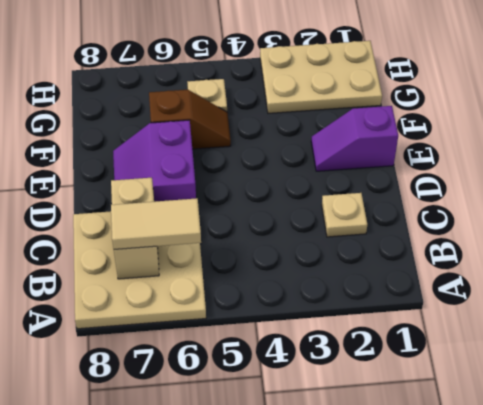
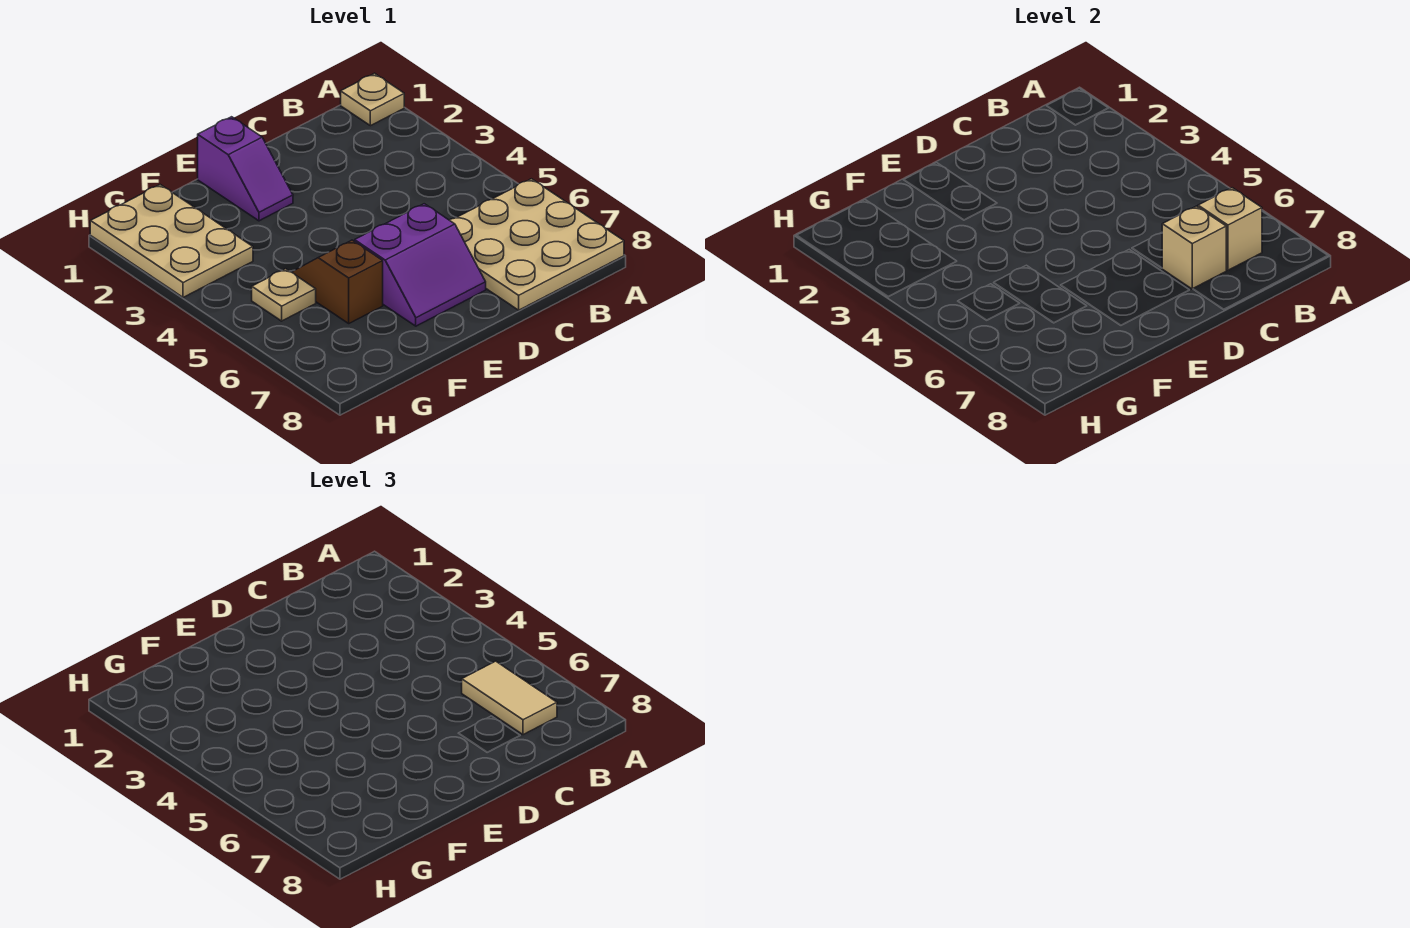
tan plate C2 level 1 -> tan plate A1 level 1

